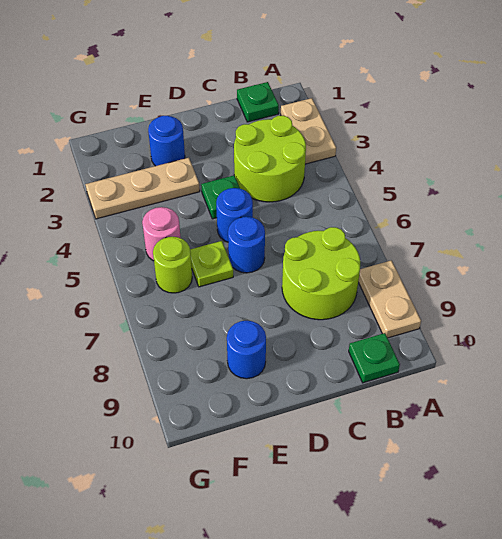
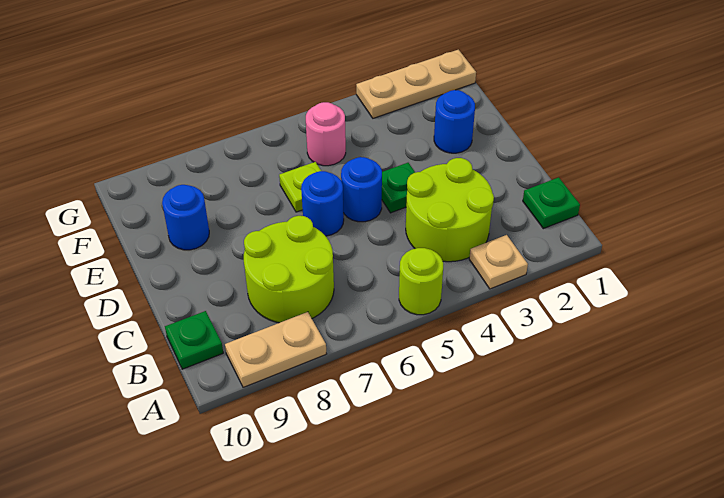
tan plate A2:A3 level 1 -> tan plate A3 level 1
tan plate E3:G3 level 1 -> tan plate G1:G3 level 1
lime round brick F6 level 1 -> lime round brick A5 level 1

